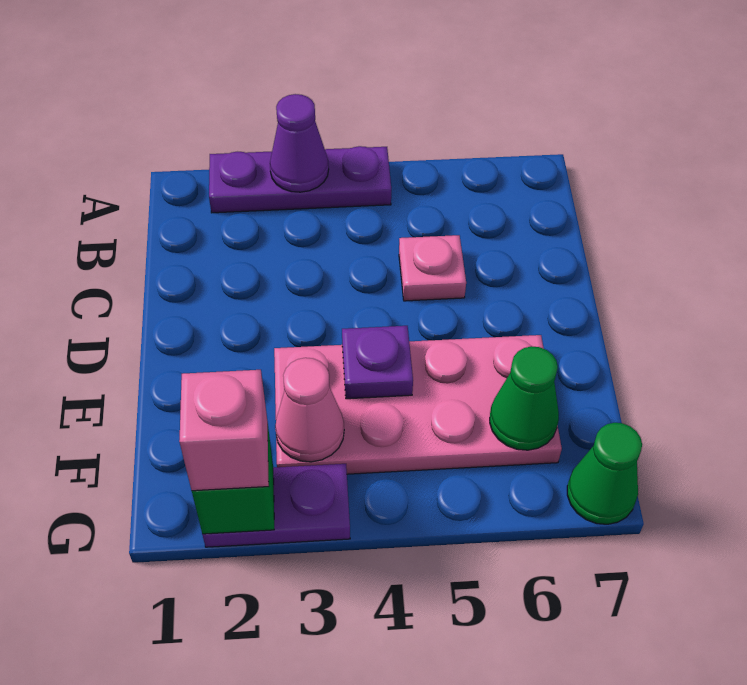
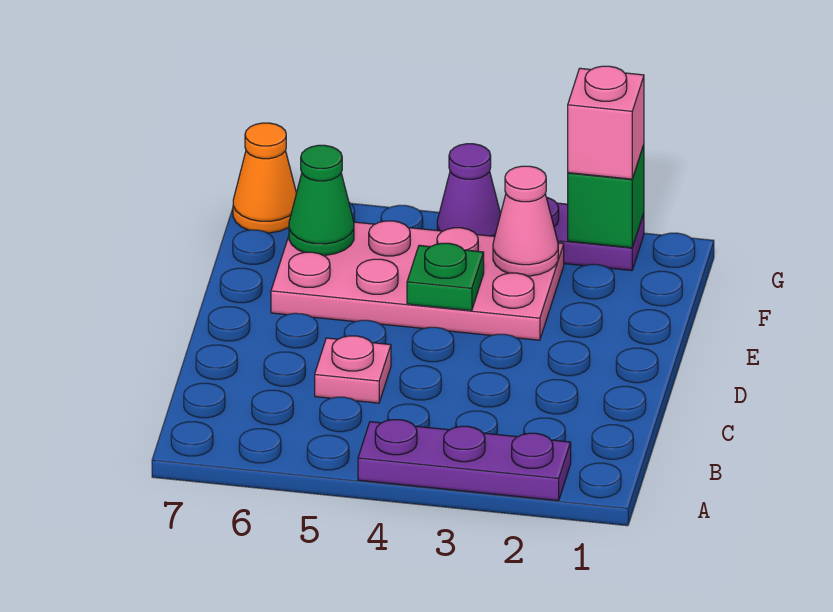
purple cone A3 level 2 -> purple cone G4 level 1
purple plate E4 level 2 -> green plate E4 level 2
green cone G7 level 1 -> orange cone G7 level 1

